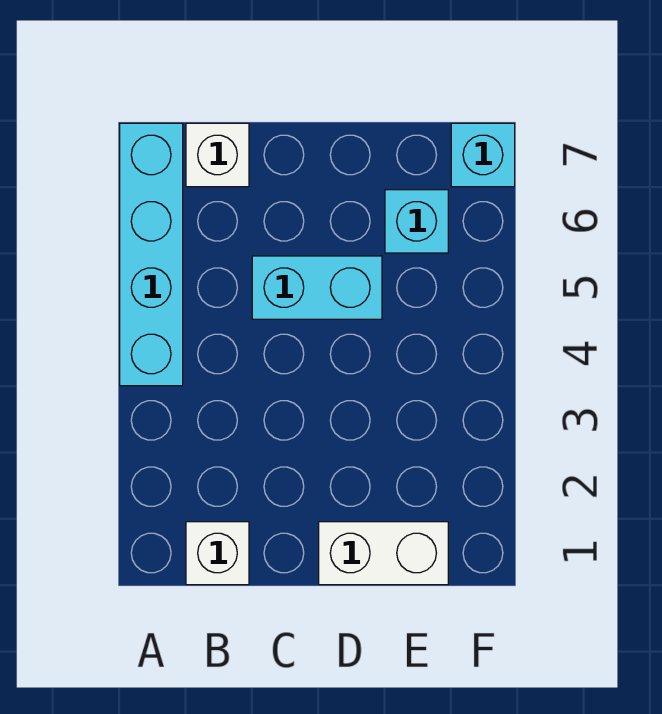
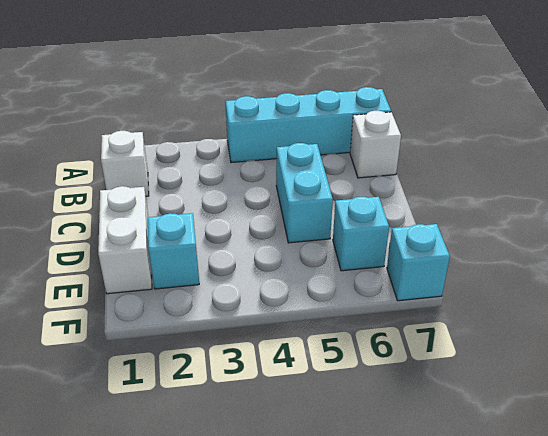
none -> cyan brick E2 level 1

